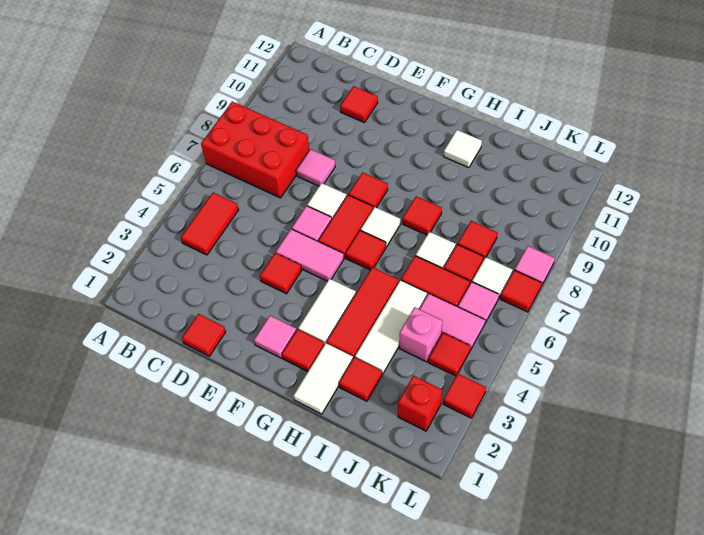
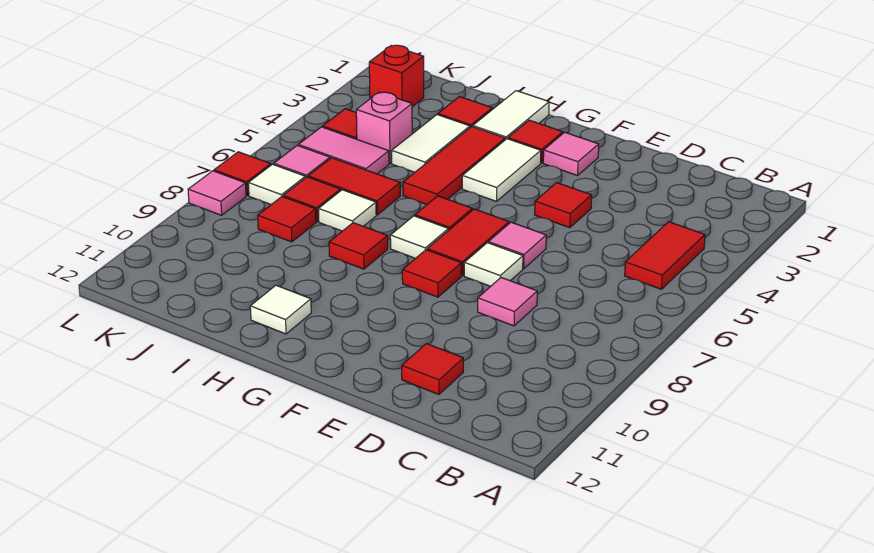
red brick A7:C8 level 1 -> none
red tile D1 level 1 -> none
pink tile E5:F5 level 1 -> none
white tile I3:I5 level 1 -> white tile I3:I4 level 1
red tile L3 level 1 -> none

